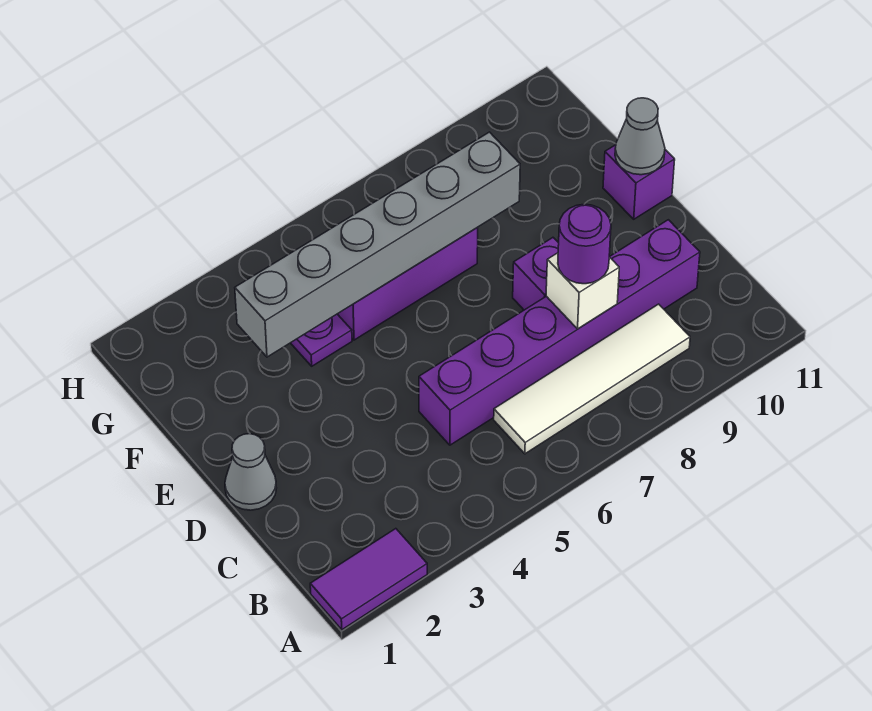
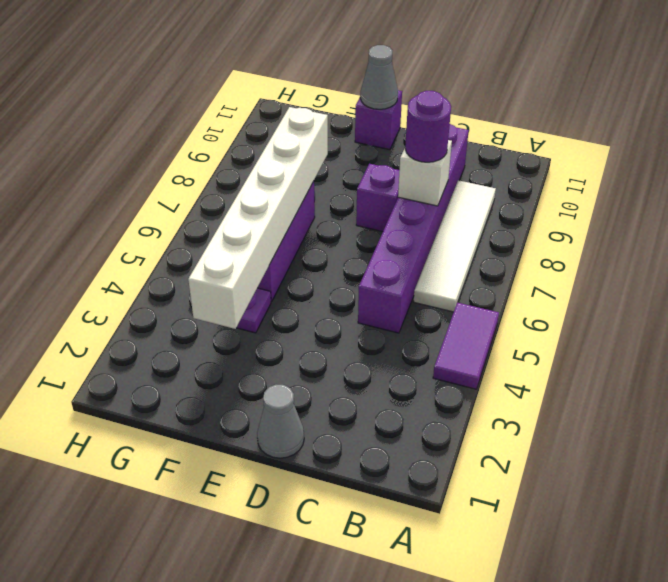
purple tile A1:A2 level 1 -> purple tile A4:A5 level 1
grey brick F3:F8 level 2 -> white brick F3:F8 level 2

